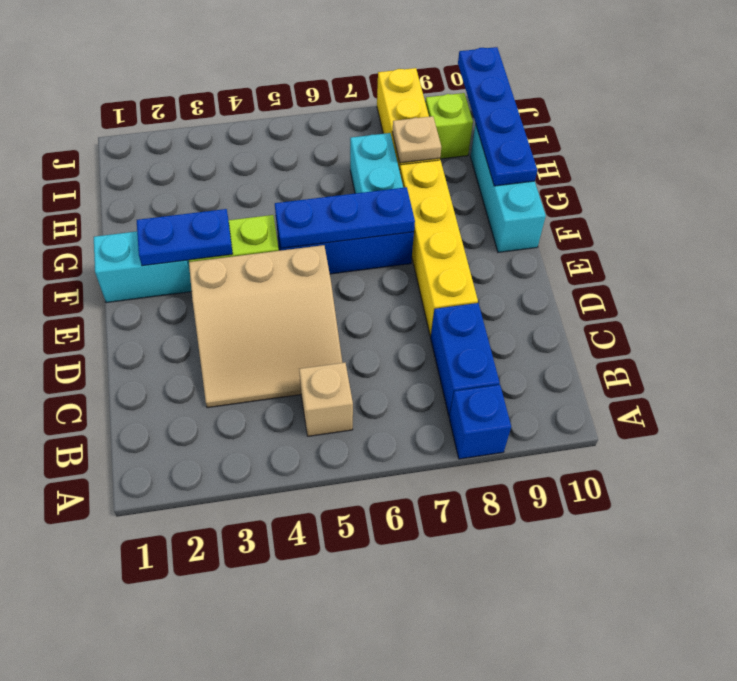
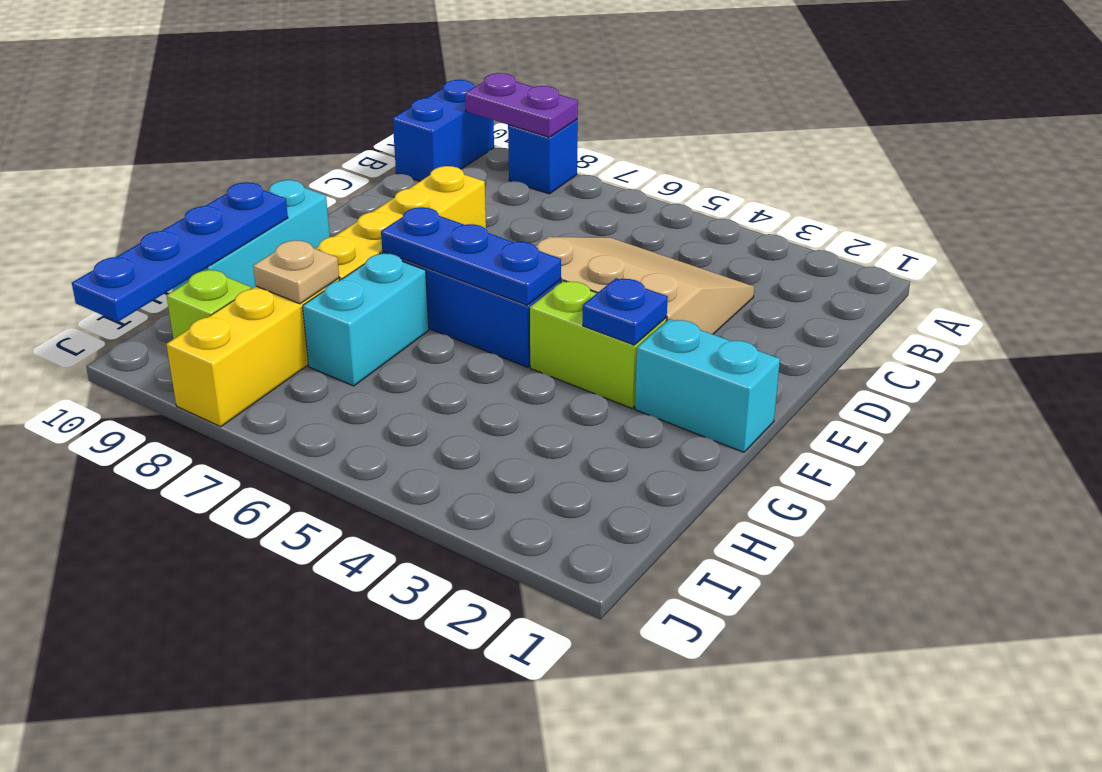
none -> purple plate A8:A9 level 2
tan brick B5 level 1 -> none
blue brick B8:C8 level 1 -> blue brick A10:B10 level 1
blue plate F2:F3 level 2 -> blue plate F3 level 2

